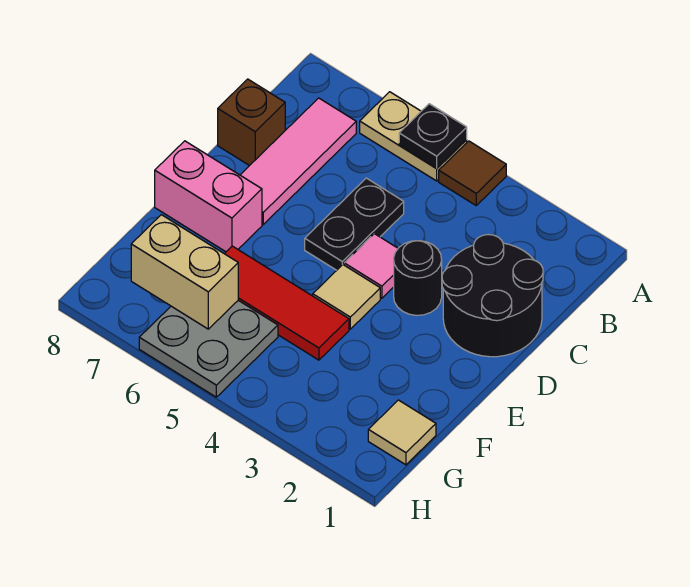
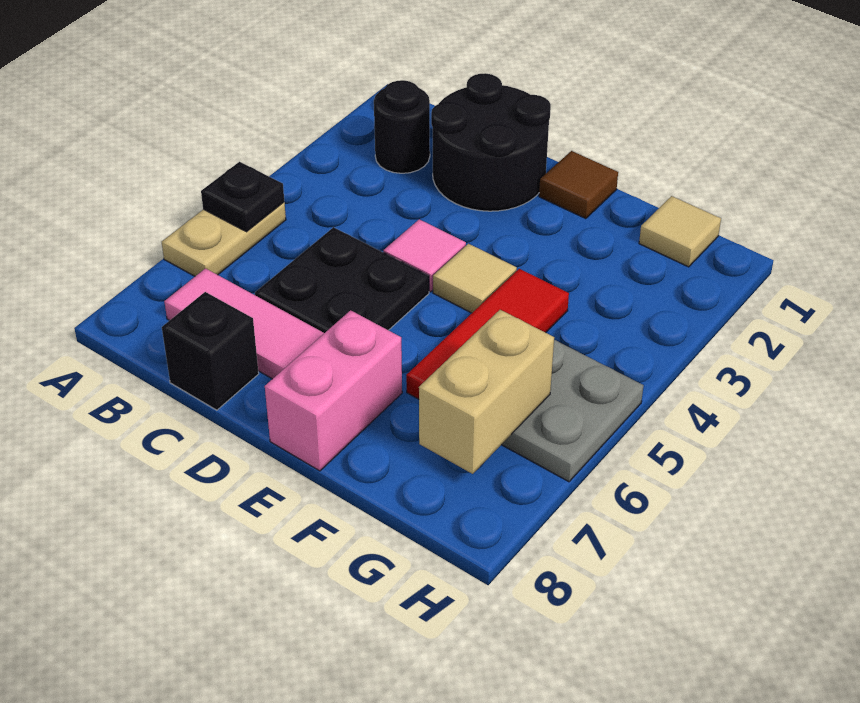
brown tile A4 level 1 -> brown tile E1 level 1
black plate C5:D5 level 1 -> black plate C5:D6 level 1
brown brick C8 level 1 -> black brick C8 level 1
black round brick D3 level 1 -> black round brick B2 level 1

